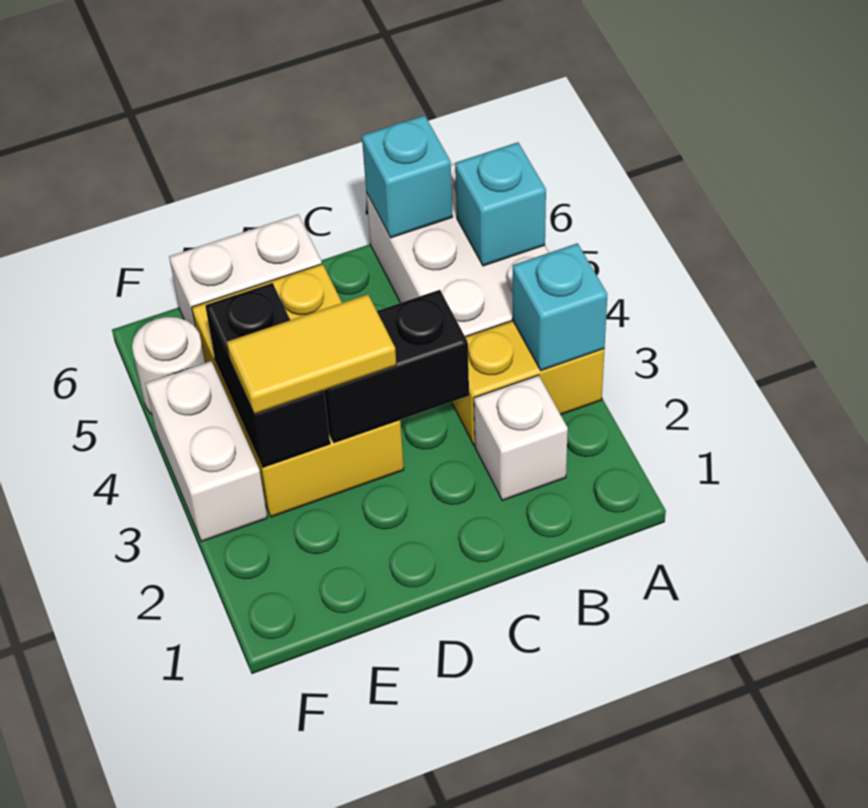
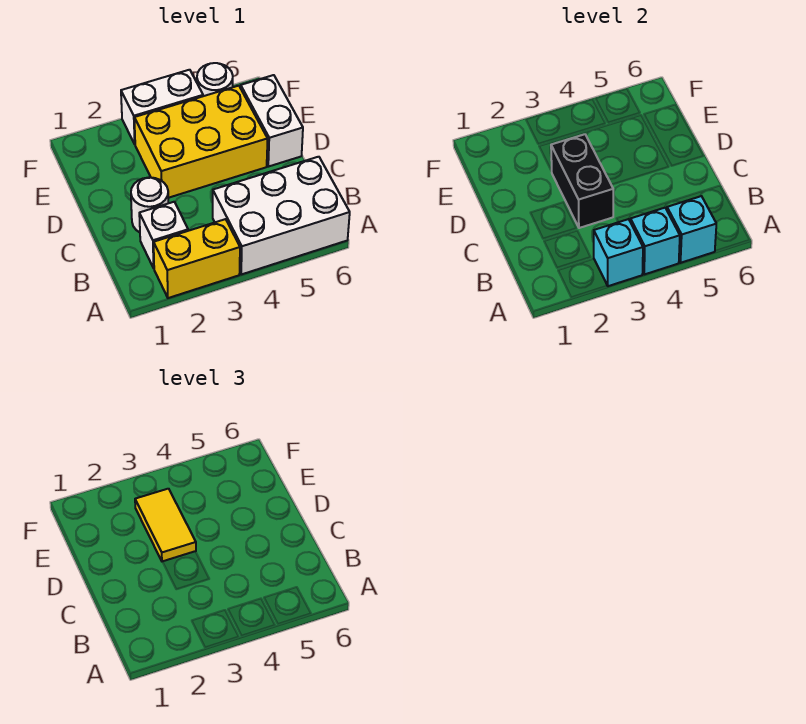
yellow brick A3:B3 level 1 -> yellow brick A2:A3 level 1
cyan brick B6 level 2 -> cyan brick A4 level 2
none -> white round brick C2 level 1
black brick E3:E4 level 2 -> none

